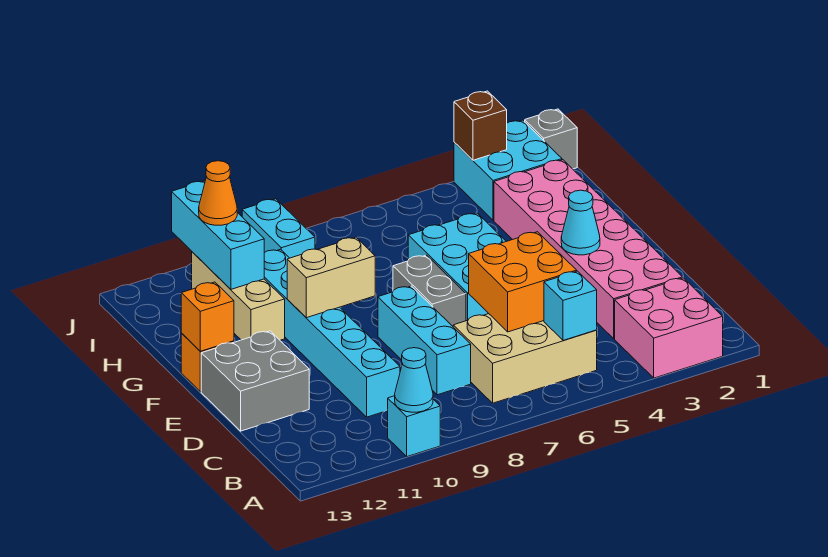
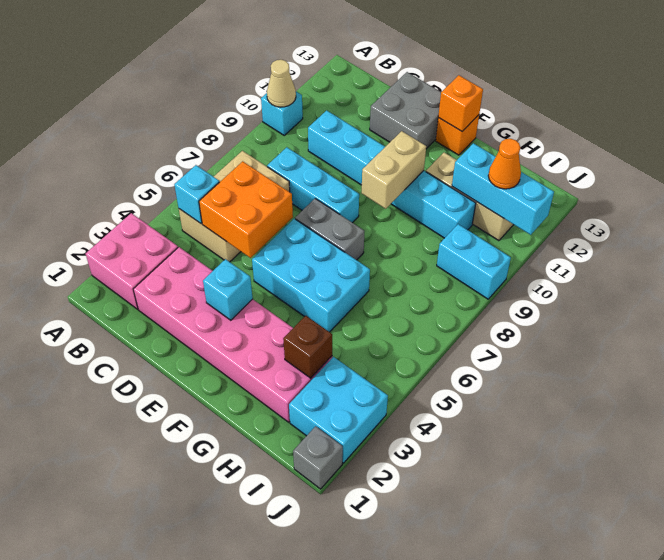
cyan cone A10 level 2 -> tan cone A10 level 2
cyan cone E3 level 2 -> cyan brick E3 level 2
brown brick J3 level 2 -> brown brick H3 level 2

